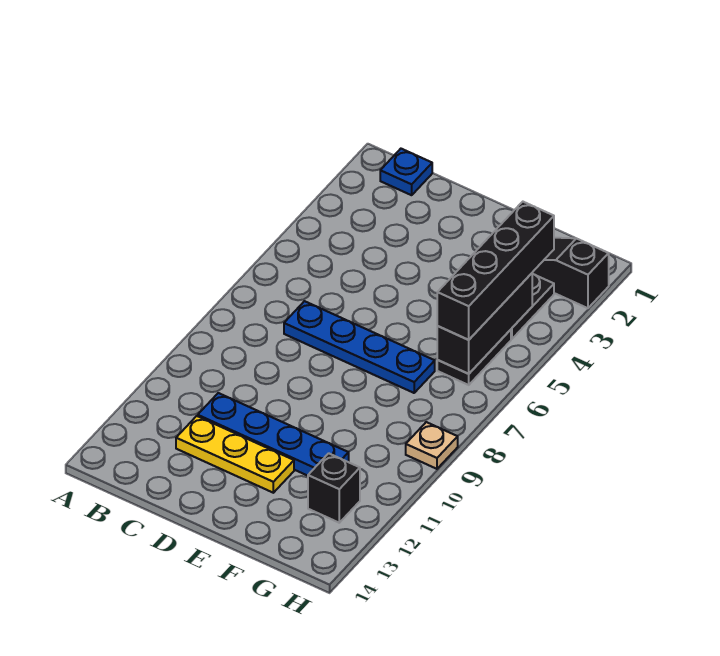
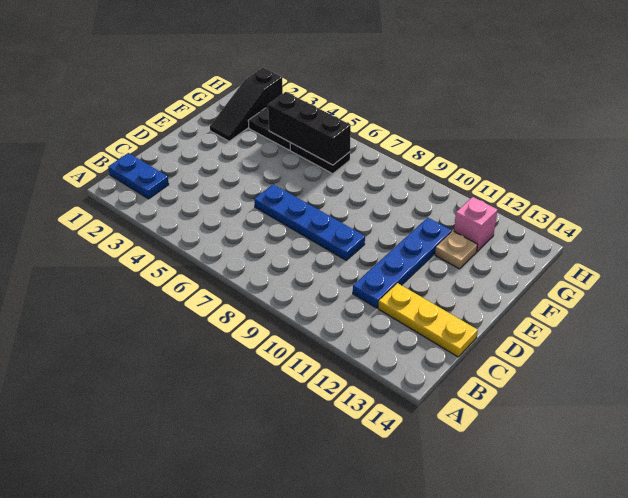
blue plate B1 level 1 -> blue plate B1:B2 level 1
blue plate C7:F7 level 1 -> blue plate D6:D9 level 1
yellow plate C12:E12 level 1 -> yellow plate C12:C14 level 1
black brick G3:G6 level 3 -> none
black brick G12 level 1 -> pink brick G12 level 1
tan plate H9 level 1 -> tan plate F12 level 1

